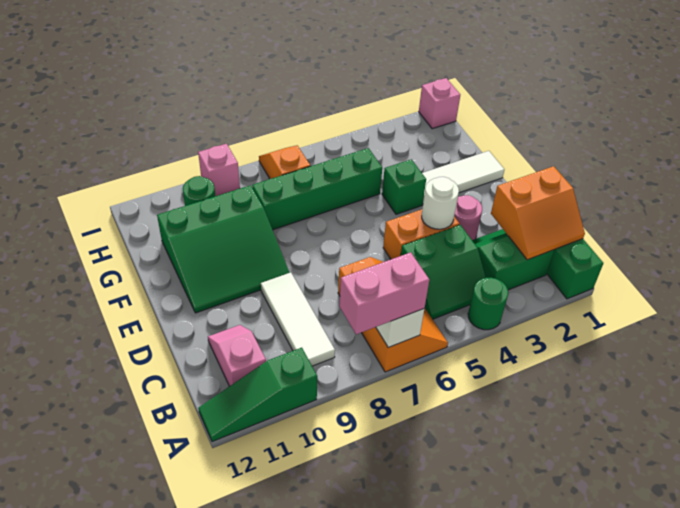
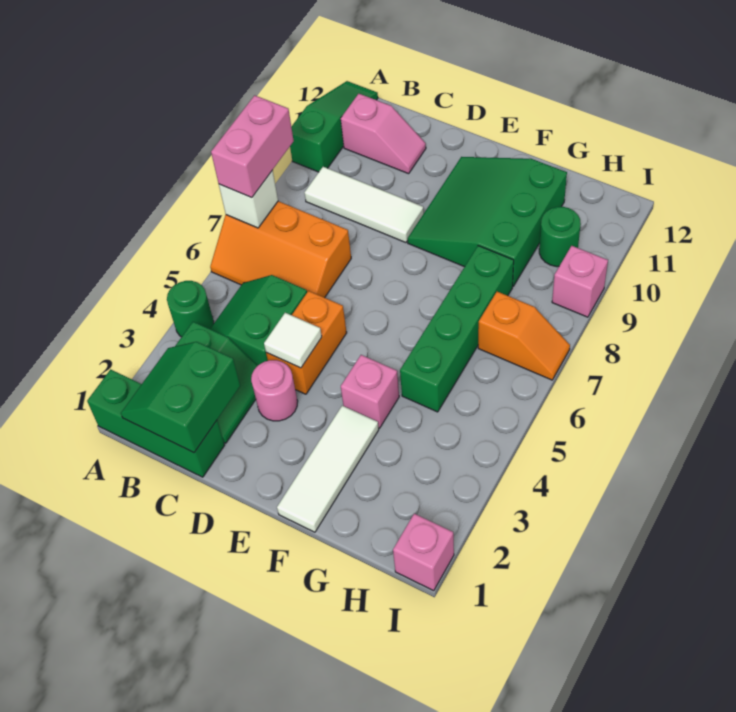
orange slope B1:C2 level 2 top C -> green slope B1:C2 level 2 top C
white round brick D4 level 2 -> white tile D4 level 2
green brick F4 level 1 -> pink brick F4 level 1

